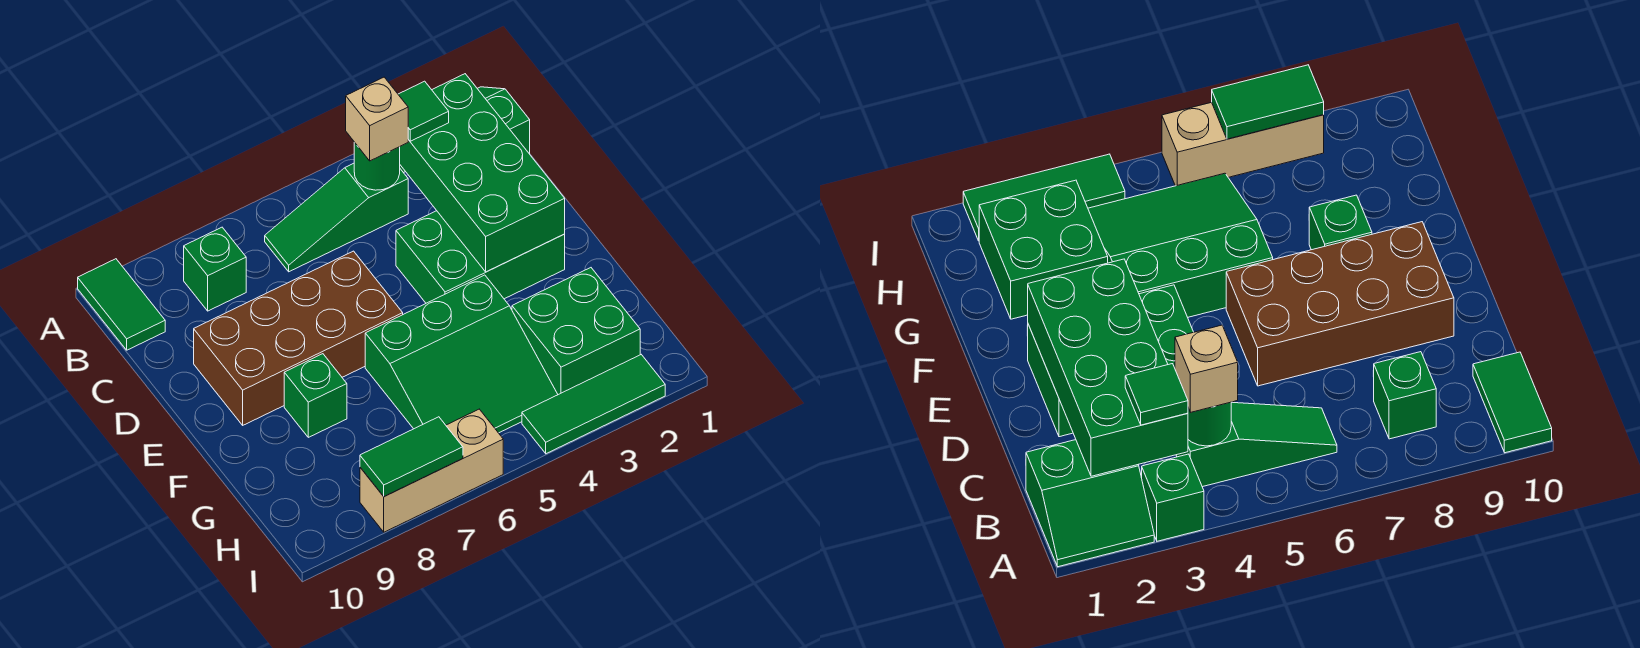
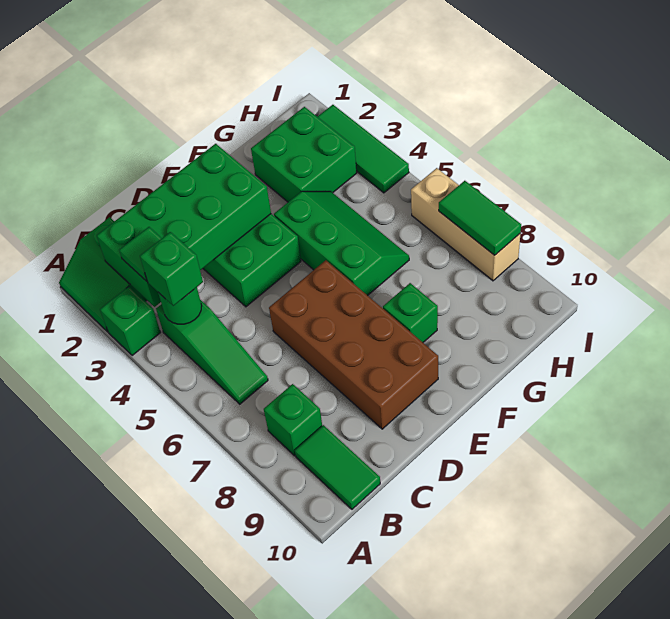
green tile A10:B10 level 1 -> green tile B9:B10 level 1
tan brick B4 level 3 -> green brick B4 level 3
green slope F4:H6 level 1 top F -> green slope F4:G6 level 1 top F

